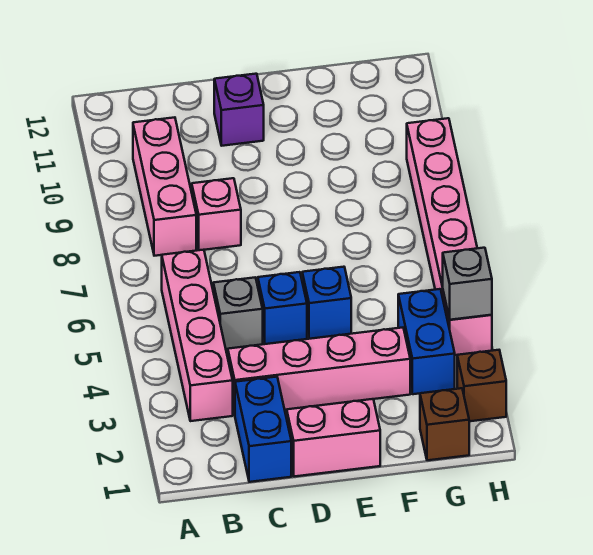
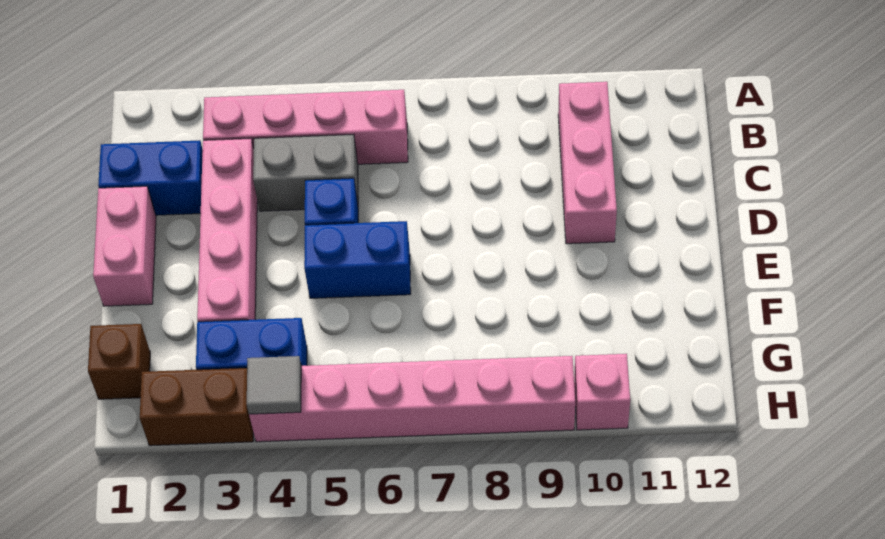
pink brick B8:B10 level 1 -> pink brick B10:D10 level 1
grey brick C5 level 1 -> grey brick C4:C5 level 1
pink brick C8 level 1 -> pink brick H10 level 1
purple brick D11 level 1 -> none
blue brick E5 level 1 -> blue brick E5:E6 level 1
brown brick H2 level 1 -> brown brick H2:H3 level 1
grey brick H4 level 2 -> grey tile H4 level 2

